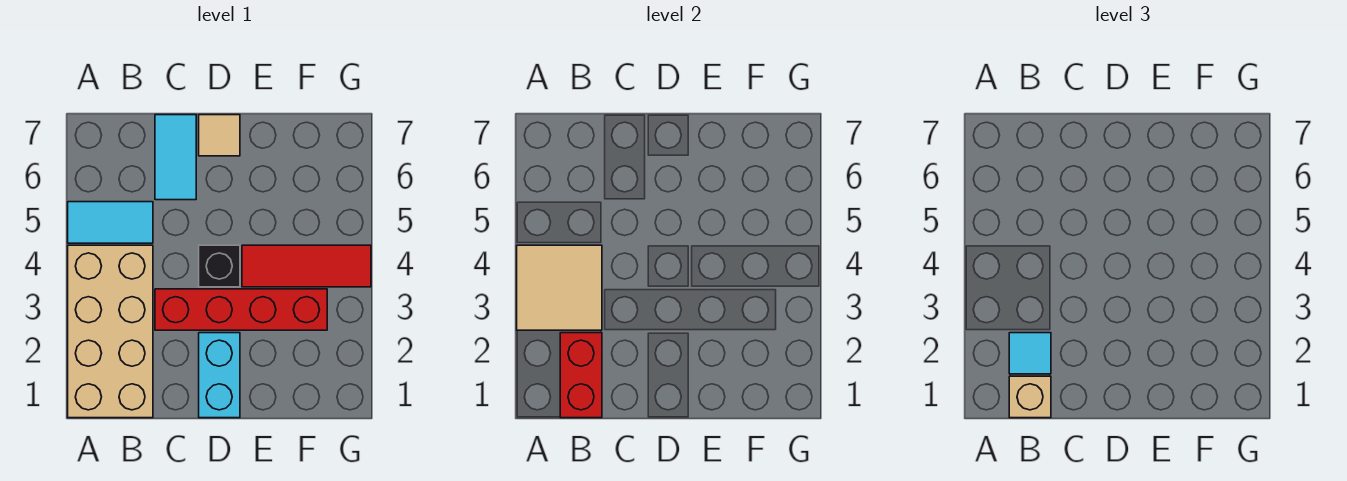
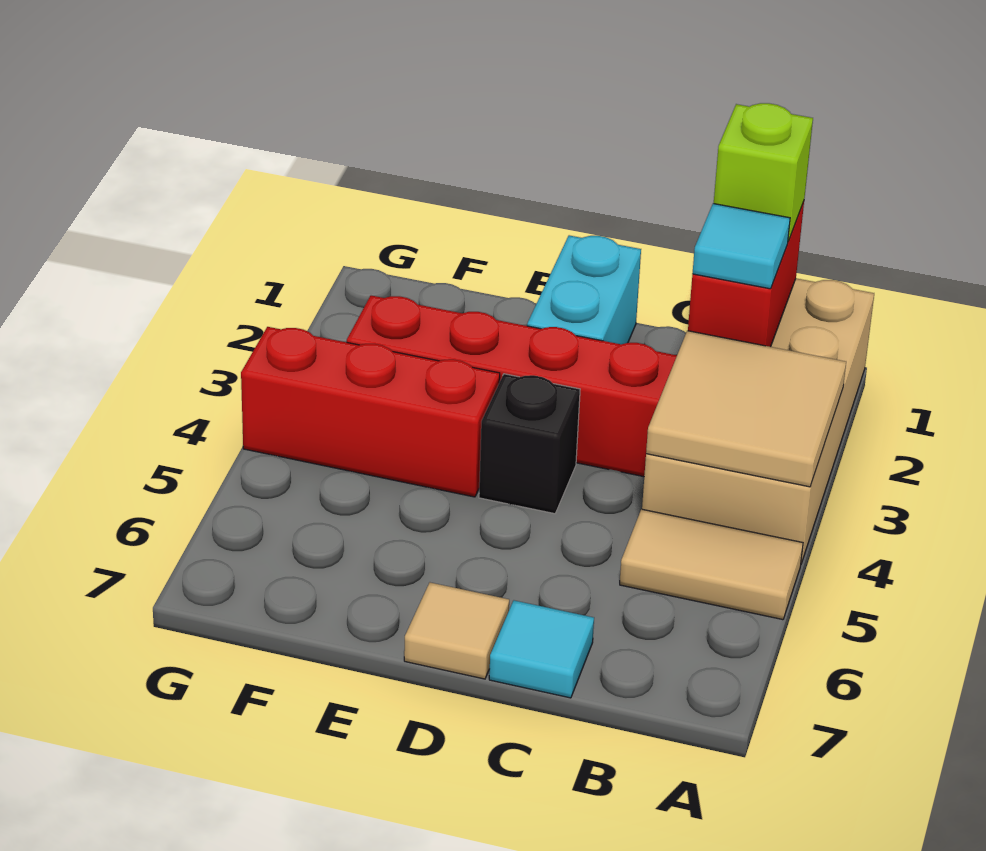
cyan tile A5:B5 level 1 -> tan tile A5:B5 level 1
tan brick B1 level 3 -> lime brick B1 level 3
cyan tile C6:C7 level 1 -> cyan tile C7 level 1
red tile E4:G4 level 1 -> red brick E4:G4 level 1

